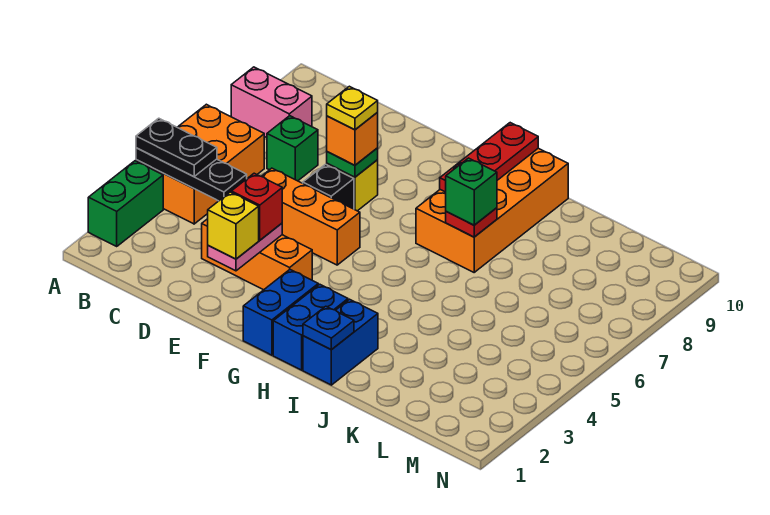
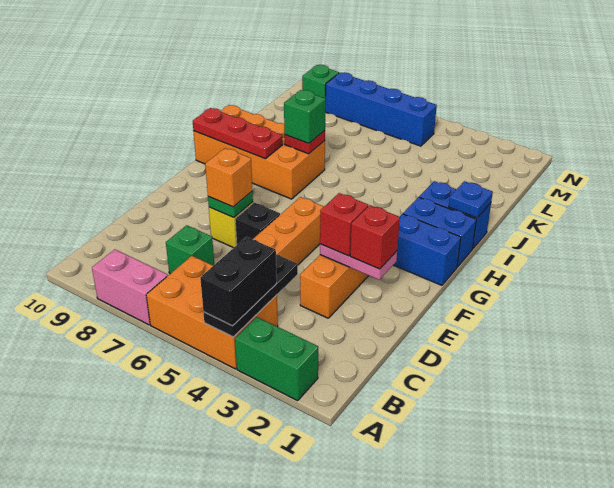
black plate A4:B4 level 3 -> black brick A4:B4 level 3
pink brick A8:B8 level 1 -> pink brick A7:A8 level 1
yellow brick E2 level 3 -> red brick E2 level 3
yellow plate E7 level 4 -> none
none -> blue brick M5:M8 level 1
none -> green brick M9 level 1

